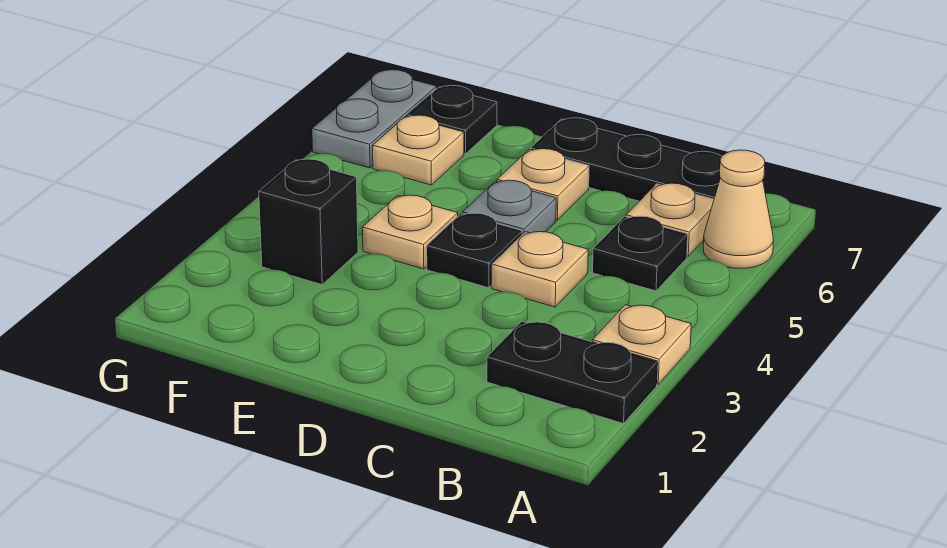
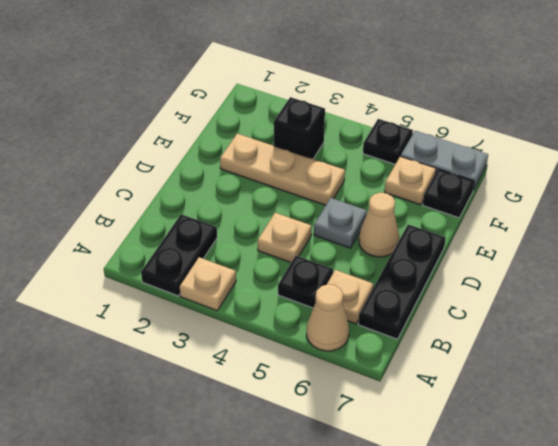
black plate D4 level 1 -> black plate G5 level 1
tan plate D6 level 1 -> tan cone D6 level 1
tan plate E4 level 1 -> tan plate E2:E4 level 1

